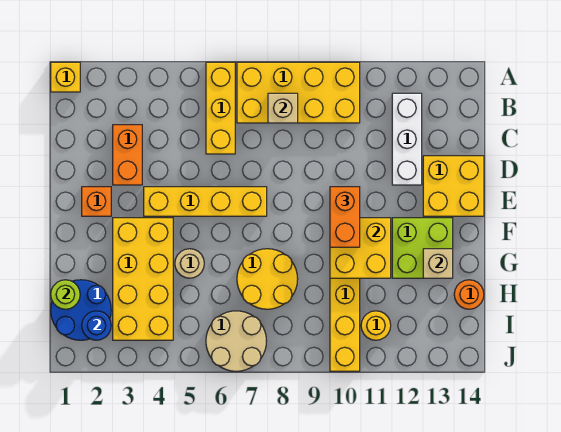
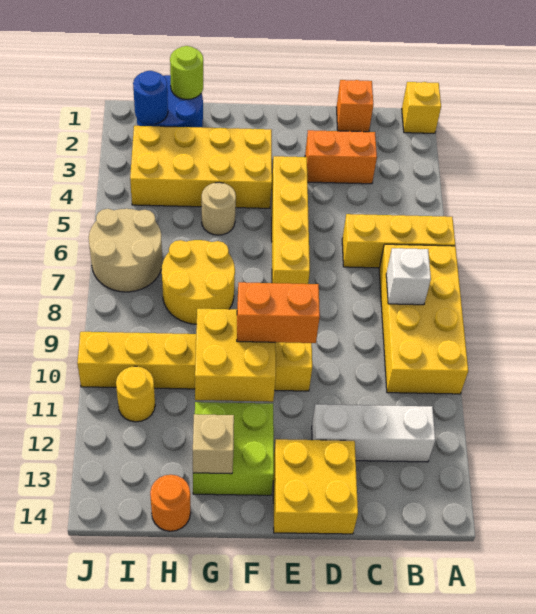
tan brick B8 level 2 -> white brick B8 level 2
orange brick E2 level 1 -> orange brick C1 level 1

